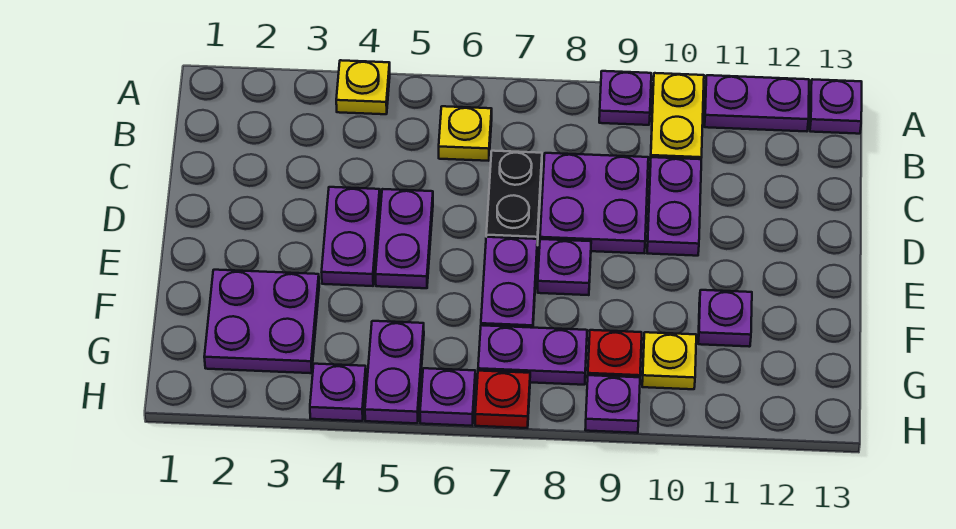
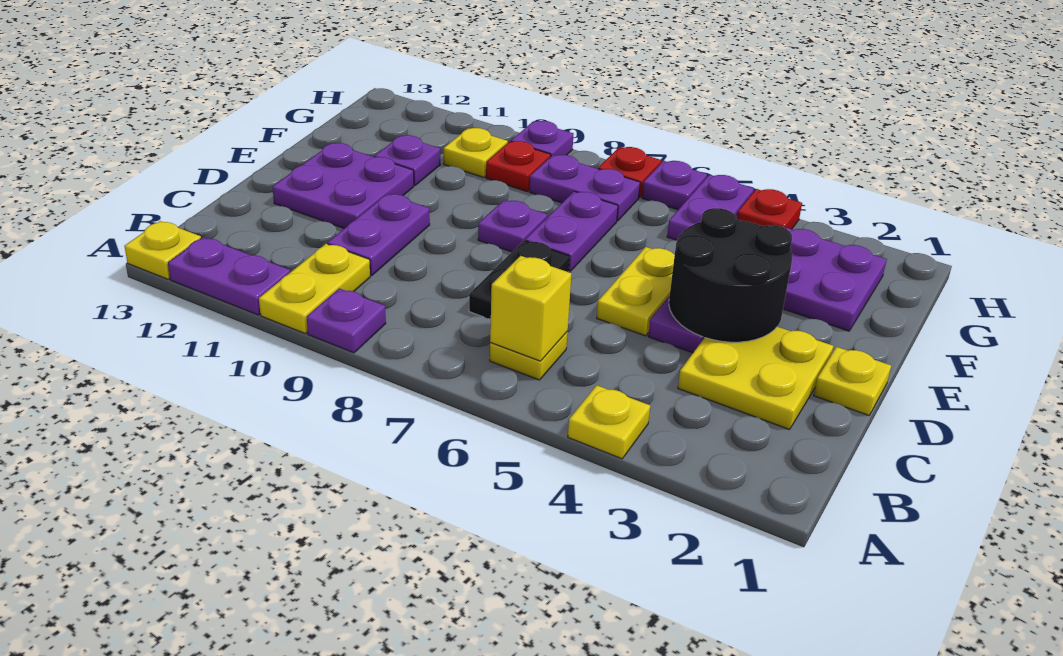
purple plate A13 level 1 -> yellow plate A13 level 1
none -> yellow brick B6 level 2
none -> yellow plate C2:D3 level 1
purple plate C8:D9 level 1 -> purple plate D11:E12 level 1
none -> yellow plate D1 level 1
none -> black round brick D3:E4 level 2
purple plate D5:E5 level 1 -> yellow plate D5:E5 level 1
purple plate H4 level 1 -> red plate H4 level 1

